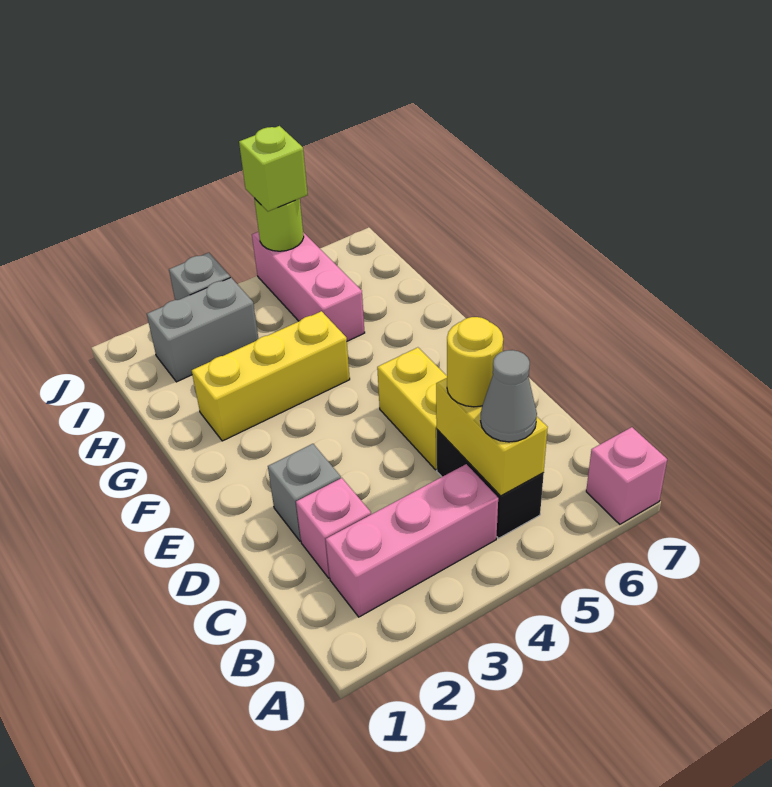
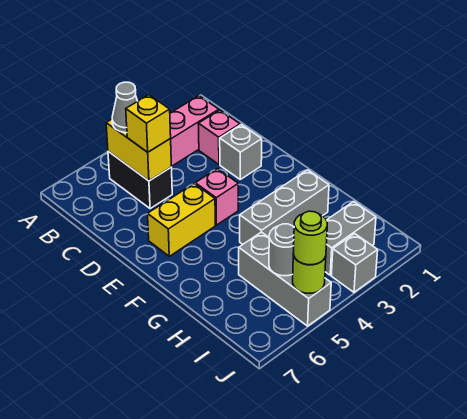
pink brick A7 level 1 -> pink brick E4 level 1
yellow round brick C5 level 3 -> yellow brick C5 level 3
yellow brick D5:E5 level 1 -> yellow brick E5:E6 level 1
yellow brick G2:G4 level 1 -> grey brick G2:G4 level 1
pink brick H5:J5 level 1 -> grey brick H5:J5 level 1
none -> grey round brick I5 level 2
lime brick J5 level 3 -> lime round brick J5 level 3

